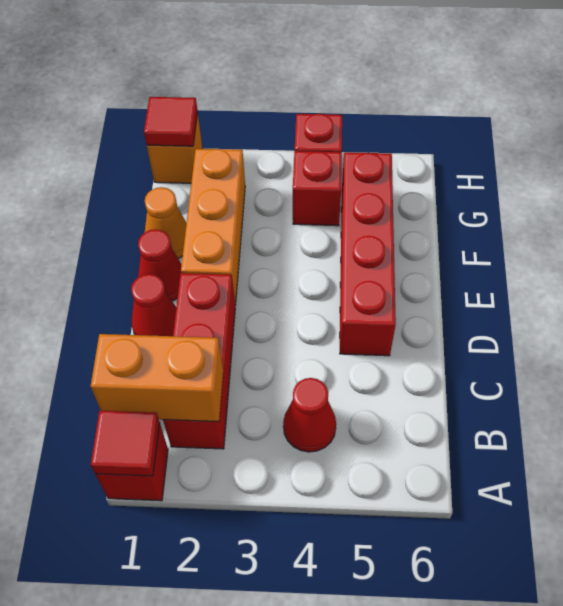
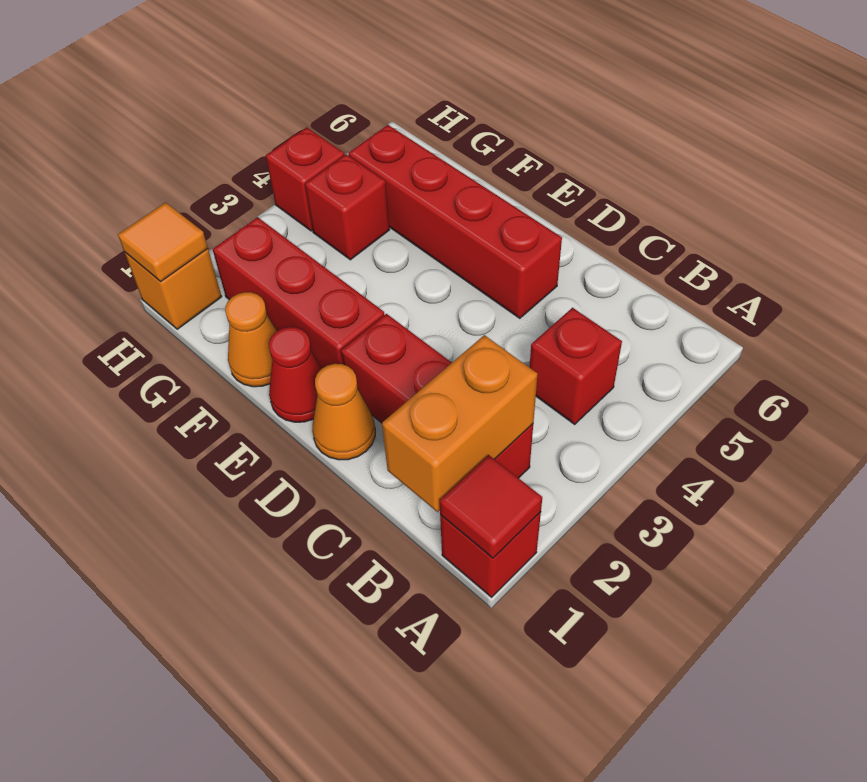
red cone B4 level 1 -> red brick B4 level 1
red cone D1 level 1 -> orange cone D1 level 1
orange brick E2:G2 level 1 -> red brick E2:G2 level 1
red tile H1 level 2 -> orange tile H1 level 2

